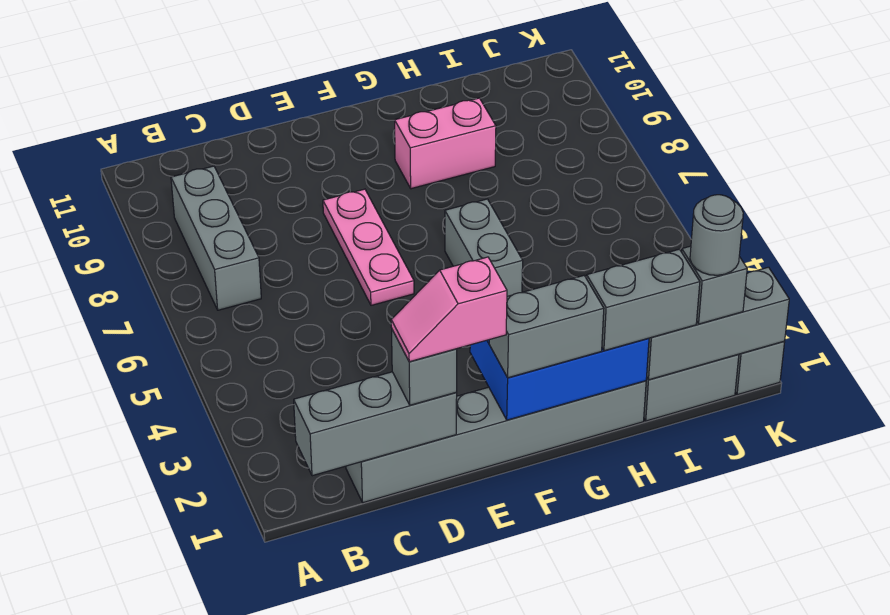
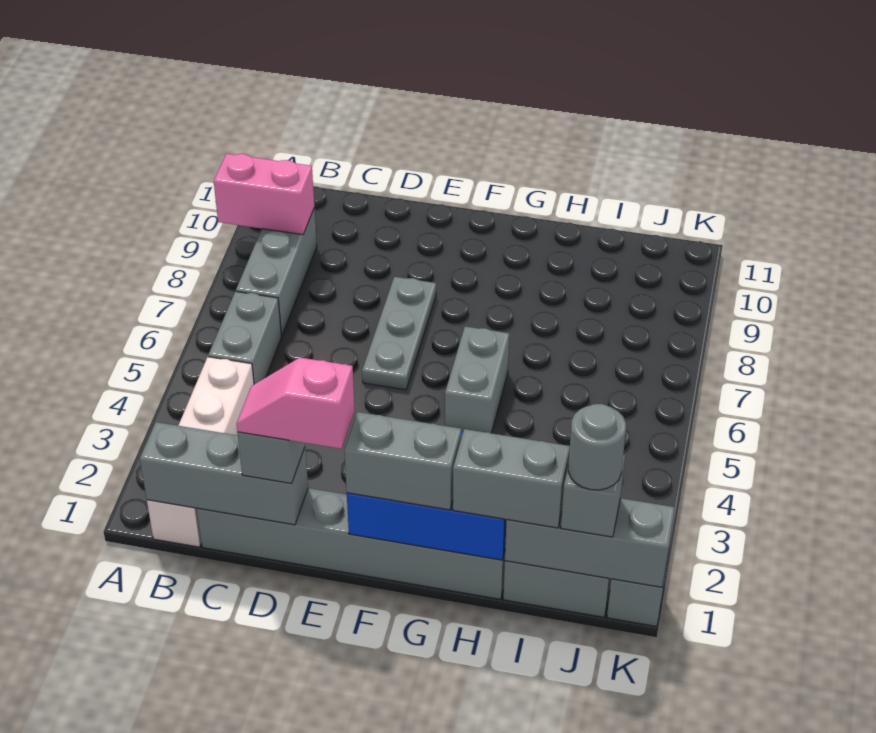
none -> white brick B1:B4 level 1
none -> grey brick B5:B6 level 1
pink plate E6:E8 level 1 -> grey plate E6:E8 level 1
pink brick G9:H9 level 1 -> pink brick A9:B9 level 2

